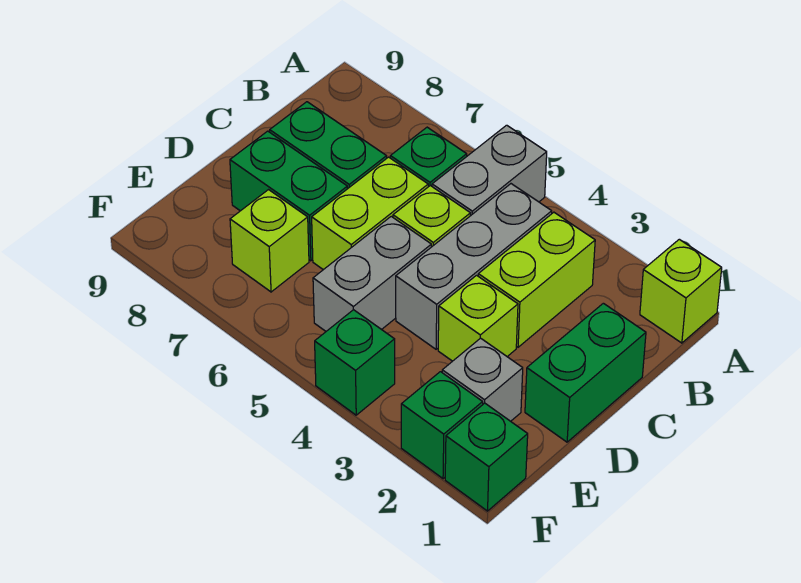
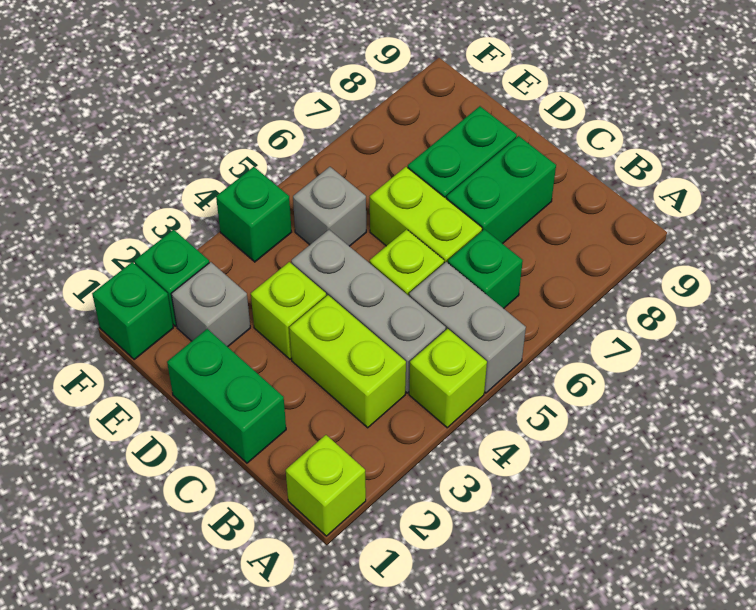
grey brick D5:E5 level 1 -> grey brick E5 level 1
lime brick E7 level 1 -> lime brick A4 level 1

